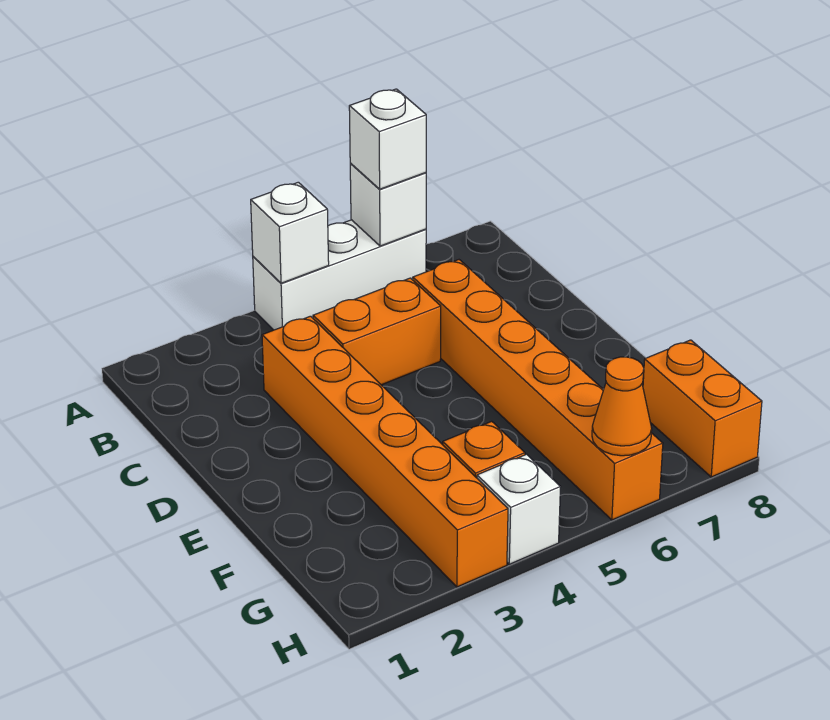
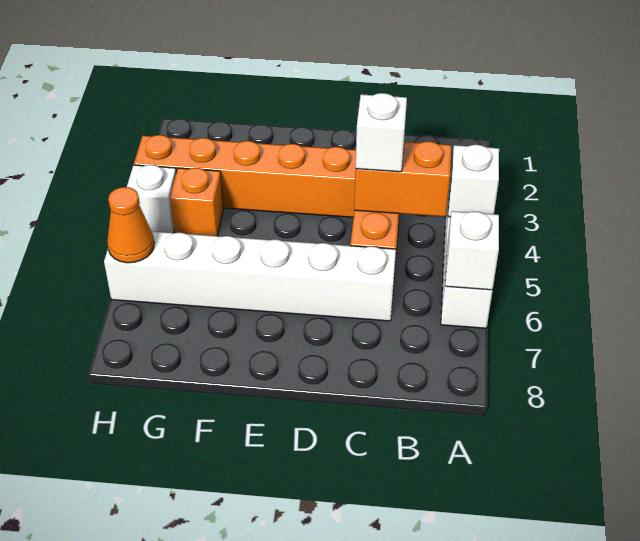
white brick A6 level 3 -> white brick C4 level 3
orange brick C6:H6 level 1 -> white brick C6:H6 level 1
orange brick G8:H8 level 1 -> orange brick B4:C4 level 2

